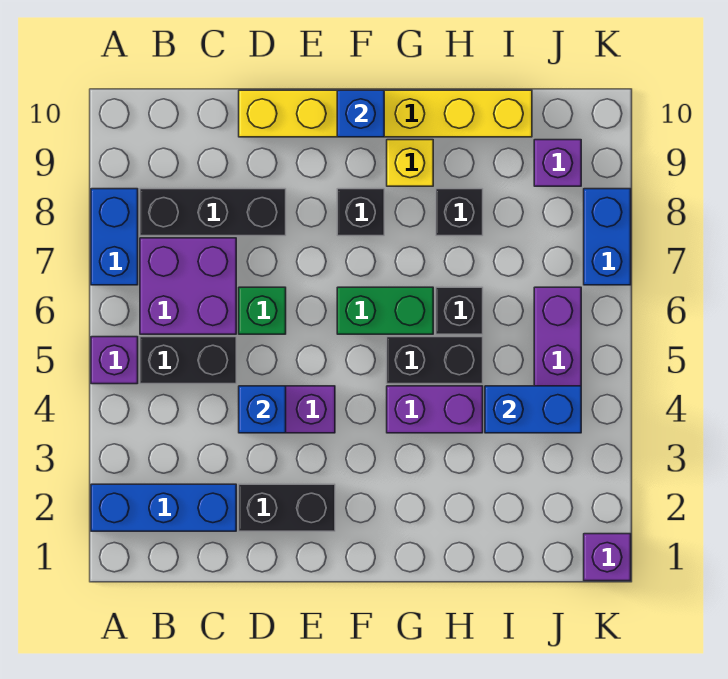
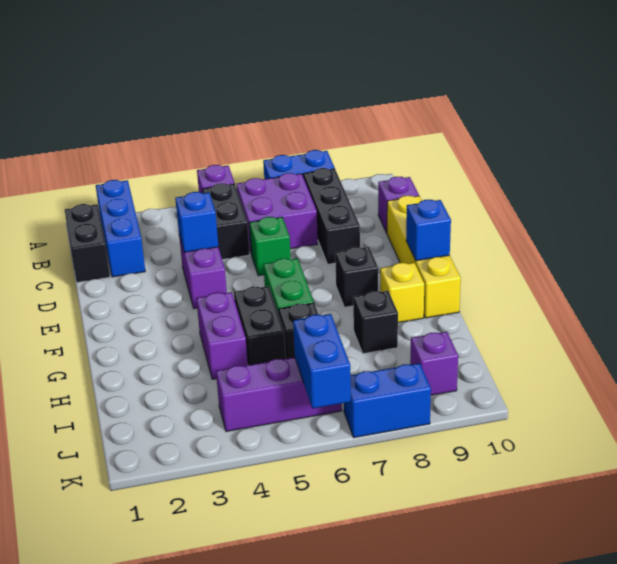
black brick D2:E2 level 1 -> black brick B1:C1 level 1
yellow brick D10:I10 level 1 -> yellow brick D10:G10 level 1
blue brick I4:J4 level 2 -> blue brick J6:K6 level 2
purple brick K1 level 1 -> purple brick C10 level 1

